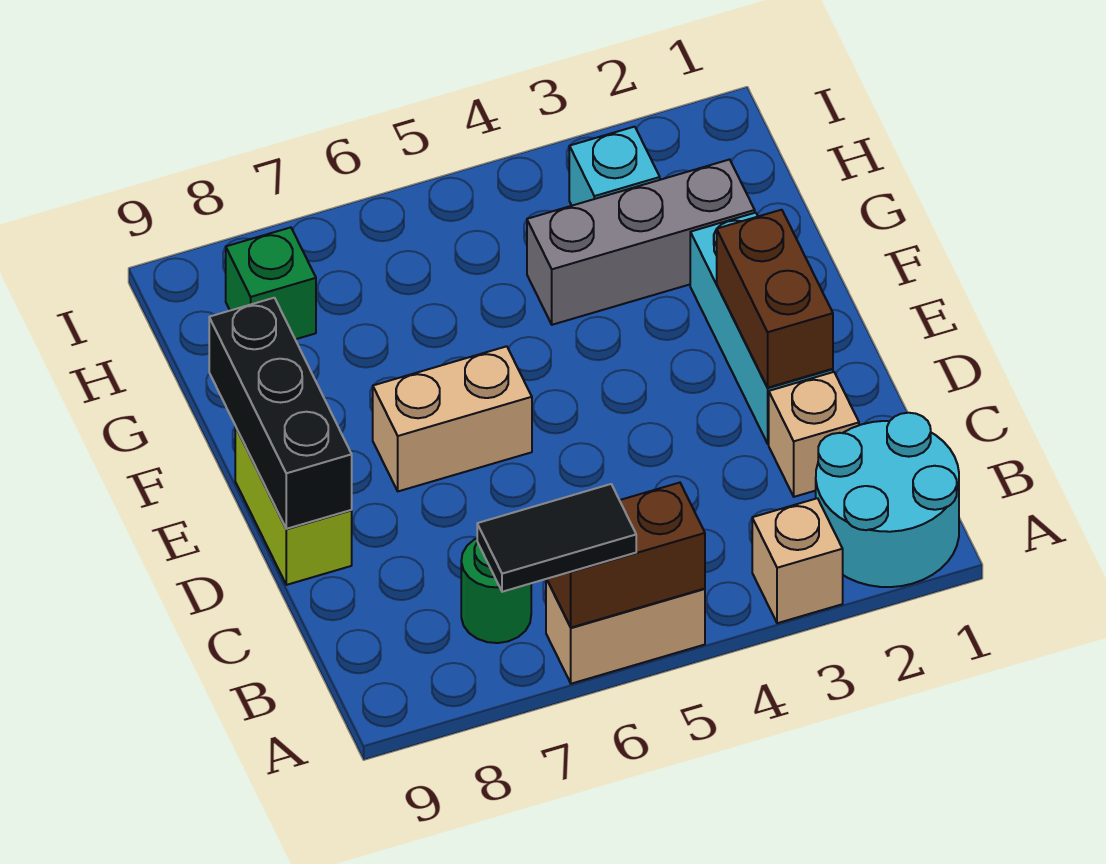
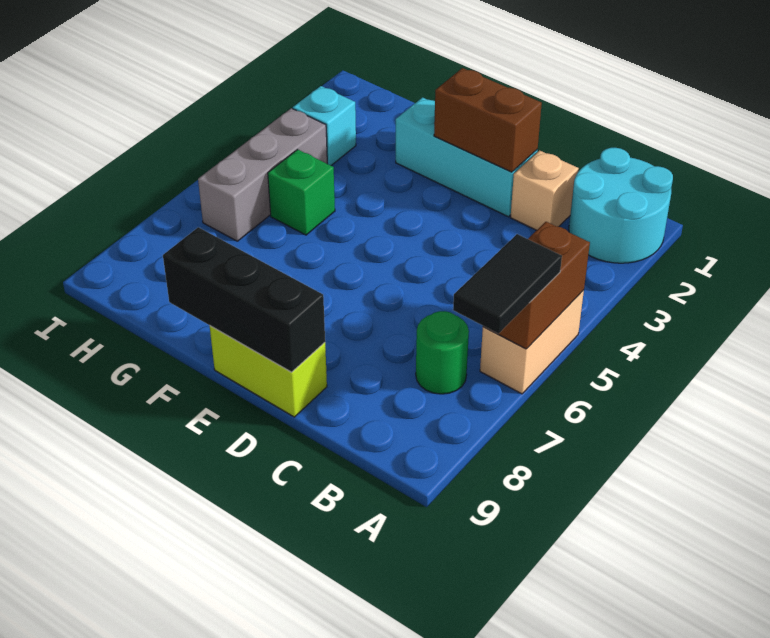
tan brick A3 level 1 -> none
tan brick E6:E7 level 1 -> none
grey brick G2:G4 level 1 -> grey brick H4:H6 level 1
green brick H8 level 1 -> green brick G5 level 1

